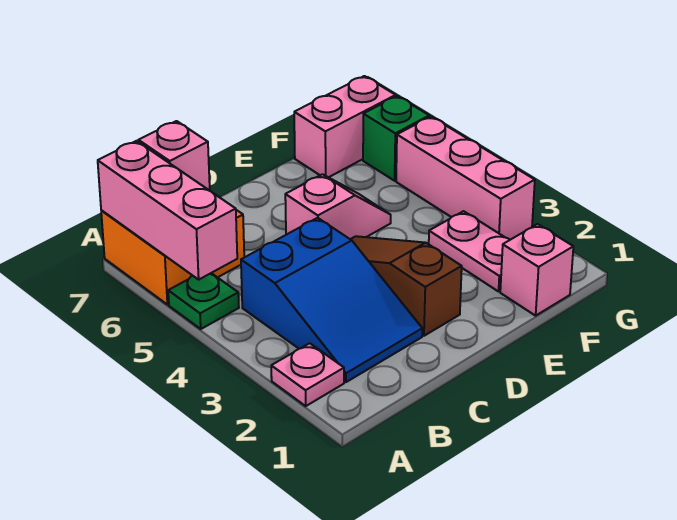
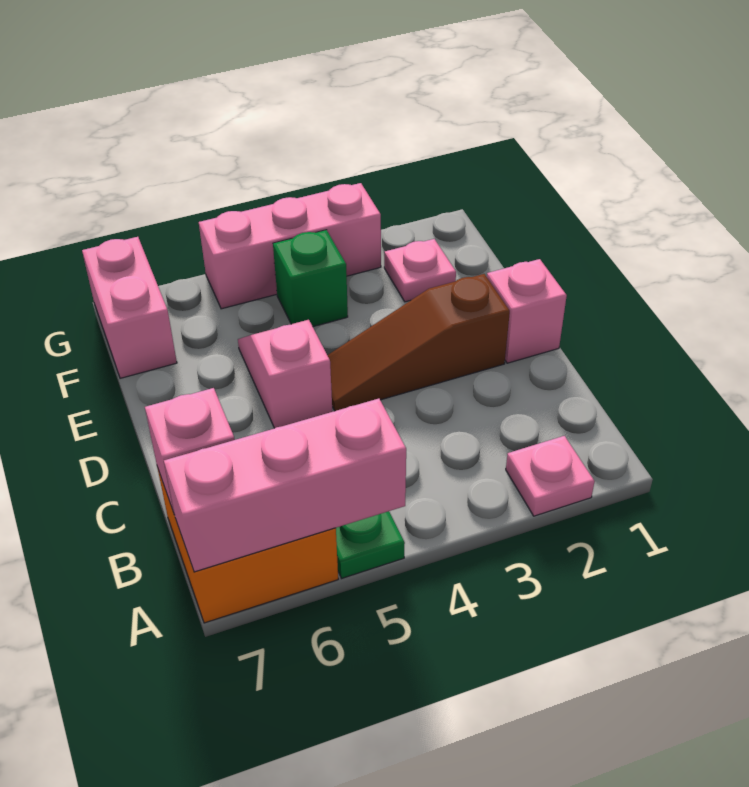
blue slope B2:C4 level 1 top 4 -> none
pink brick F1 level 1 -> pink brick D1 level 1
pink plate F2:F3 level 1 -> pink plate F2 level 1
green brick G6 level 1 -> green brick F4 level 1

